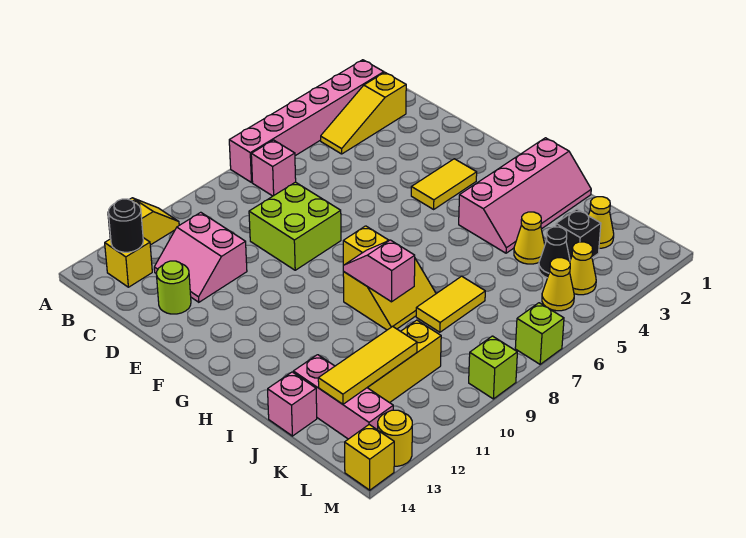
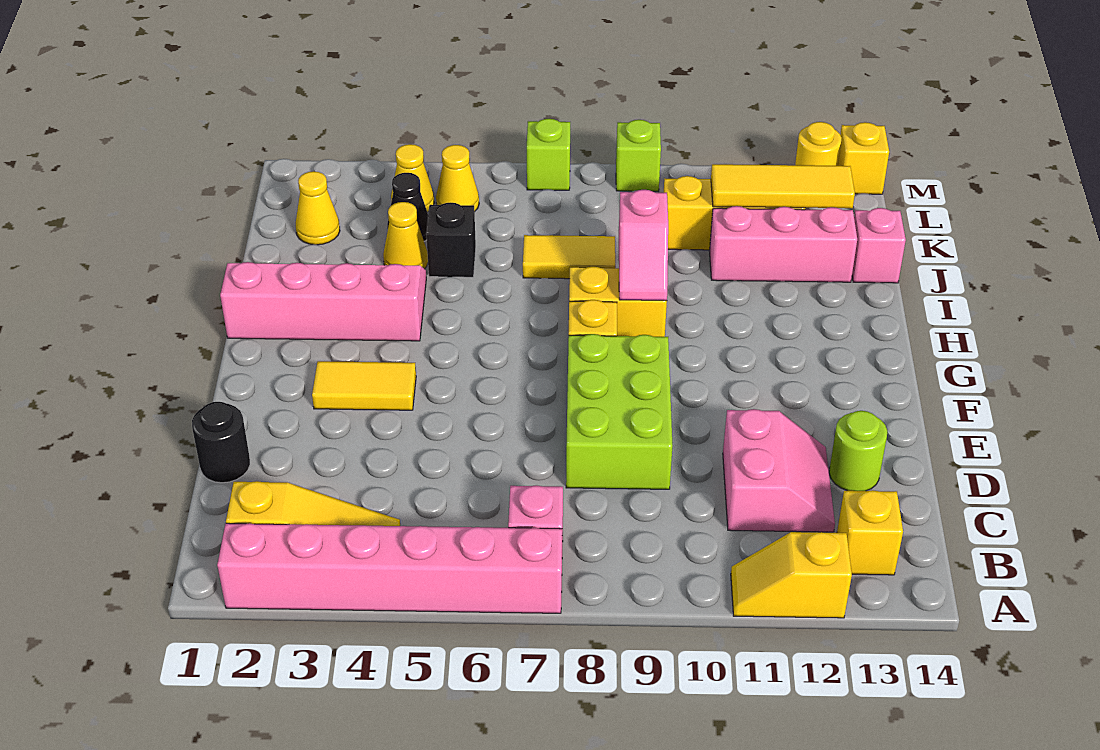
black round brick B13 level 2 -> black round brick D1 level 1
lime brick D8:E9 level 1 -> lime brick D8:F9 level 1
pink brick J13:L13 level 1 -> pink brick J11:J13 level 1
black brick K3 level 1 -> black brick J5 level 1

